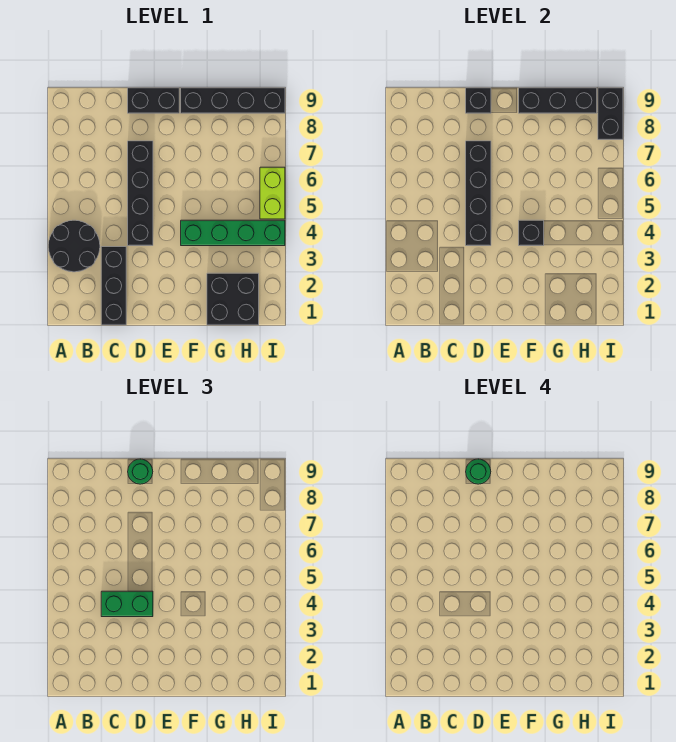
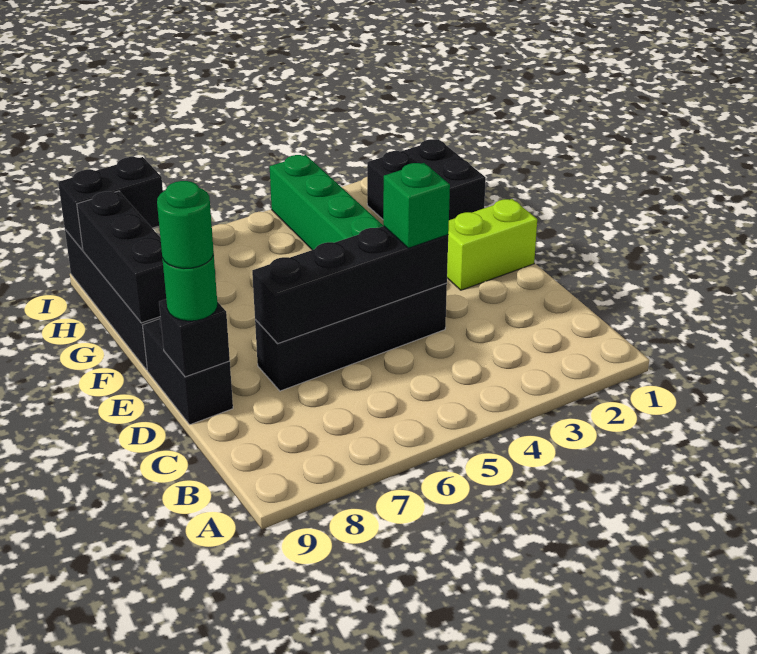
black round brick A3:B4 level 1 -> none
black brick C1:C3 level 1 -> none
green brick C4:D4 level 3 -> green brick D4 level 3
black brick F4 level 2 -> none
lime brick I5:I6 level 1 -> lime brick E1:E2 level 1

